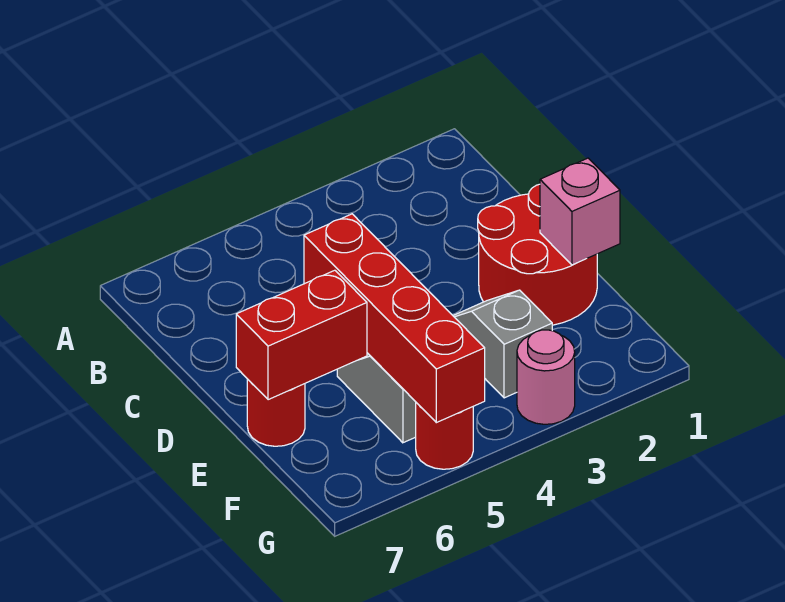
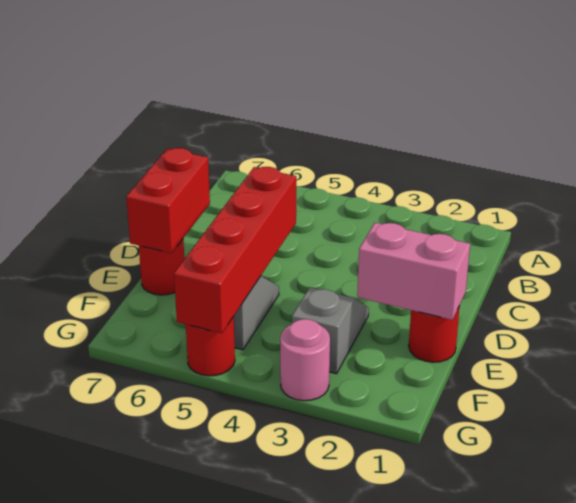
red round brick D1:E2 level 1 -> red round brick E1 level 1
pink brick E1 level 2 -> pink brick E1:E2 level 2
red brick E6:E7 level 2 -> red brick D7:E7 level 2

